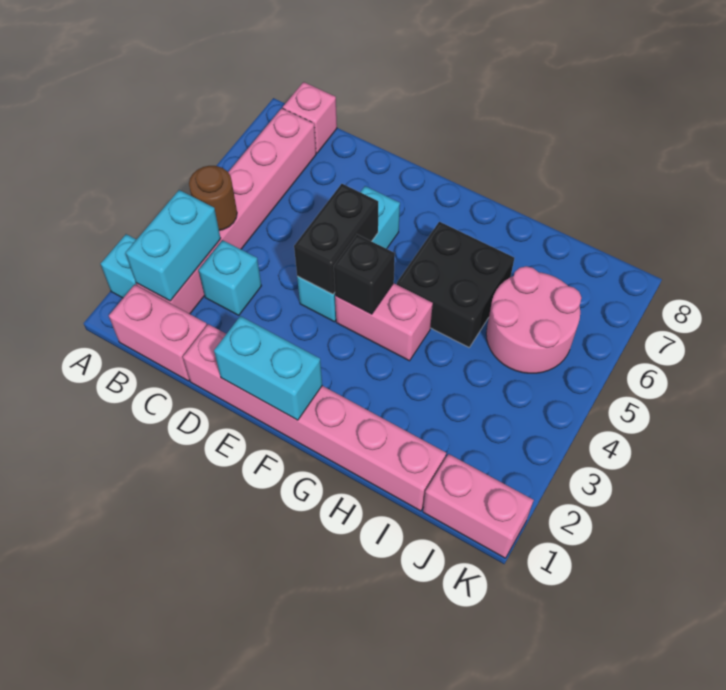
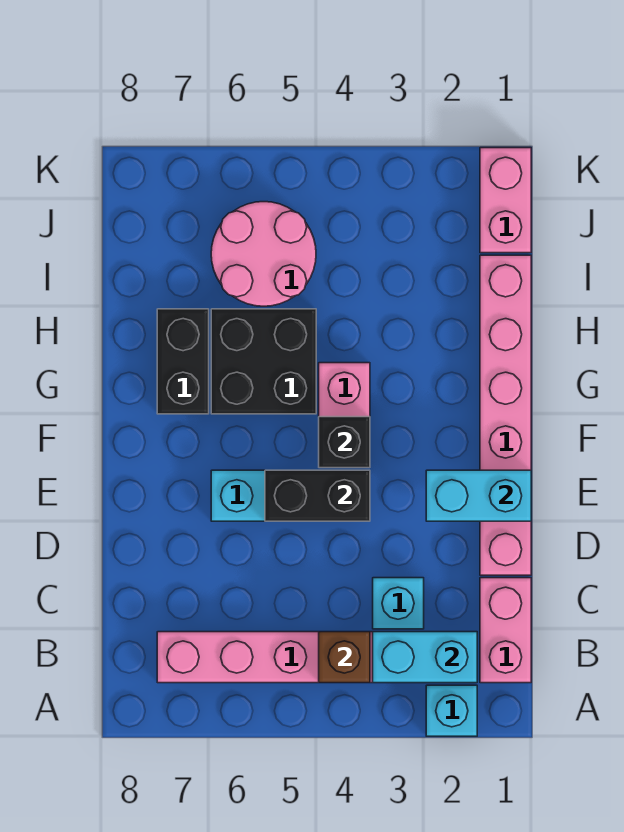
brown round brick B4 level 2 -> brown brick B4 level 2
pink brick B8 level 1 -> none
cyan brick E1:F1 level 2 -> cyan brick E1:E2 level 2
none -> black brick G7:H7 level 1

